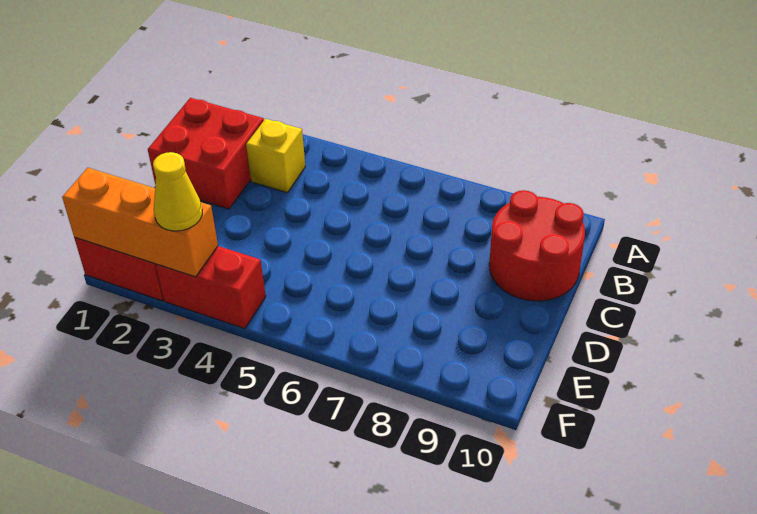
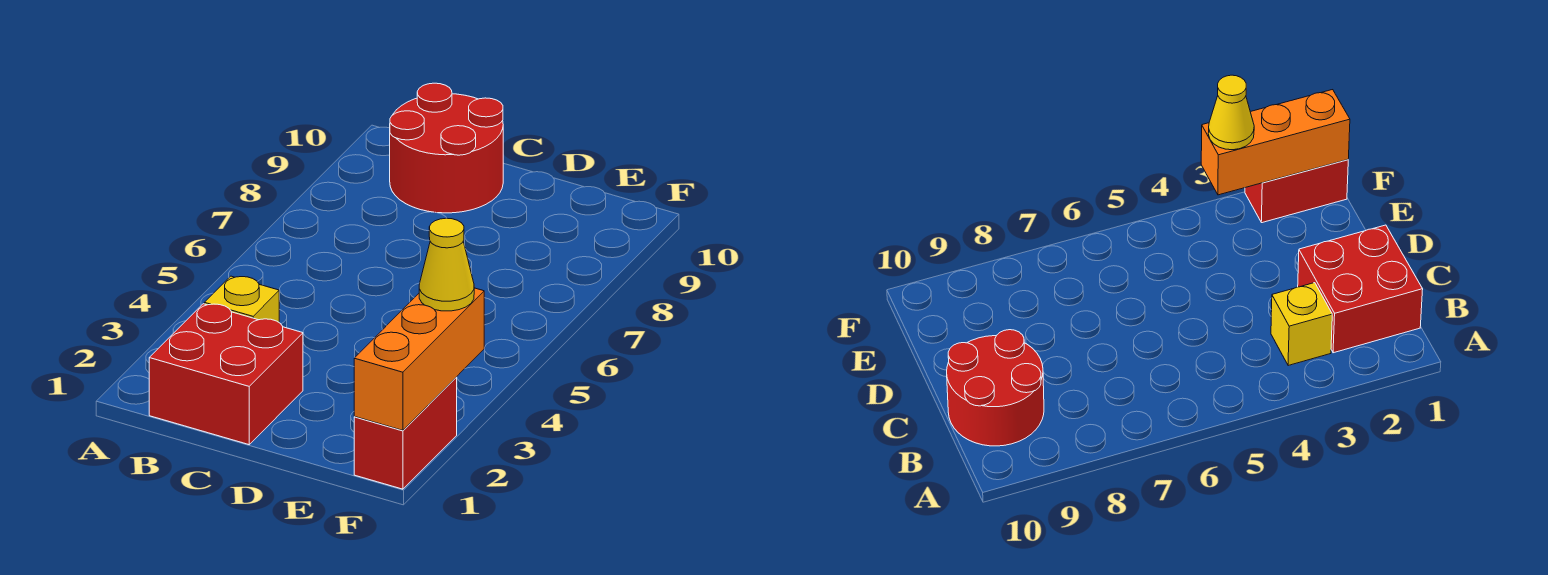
red brick F3:F4 level 1 -> none

